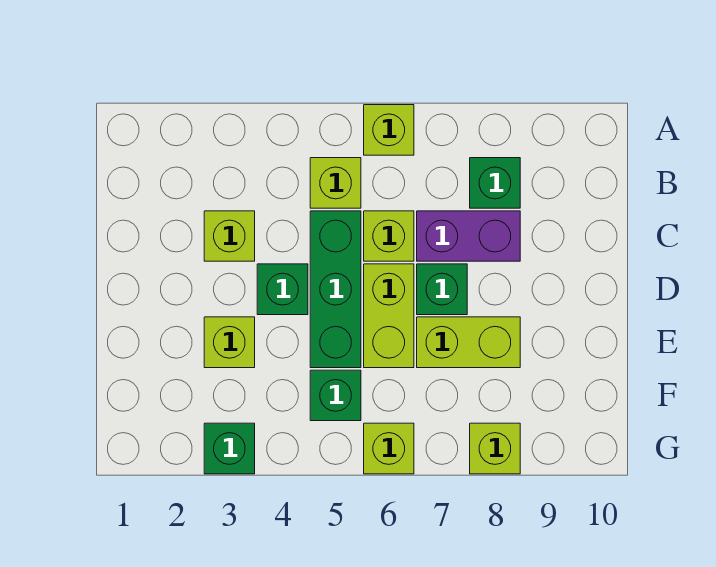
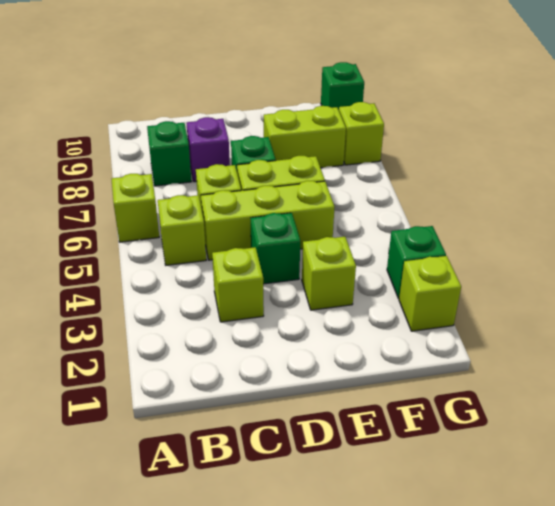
green brick C5:E5 level 1 -> lime brick C5:E5 level 1
purple brick C7:C8 level 1 -> purple brick C8 level 1
lime brick E7:E8 level 1 -> lime brick E8:F8 level 1
green brick F5 level 1 -> green brick G10 level 1
lime brick G6 level 1 -> lime brick G2 level 1

